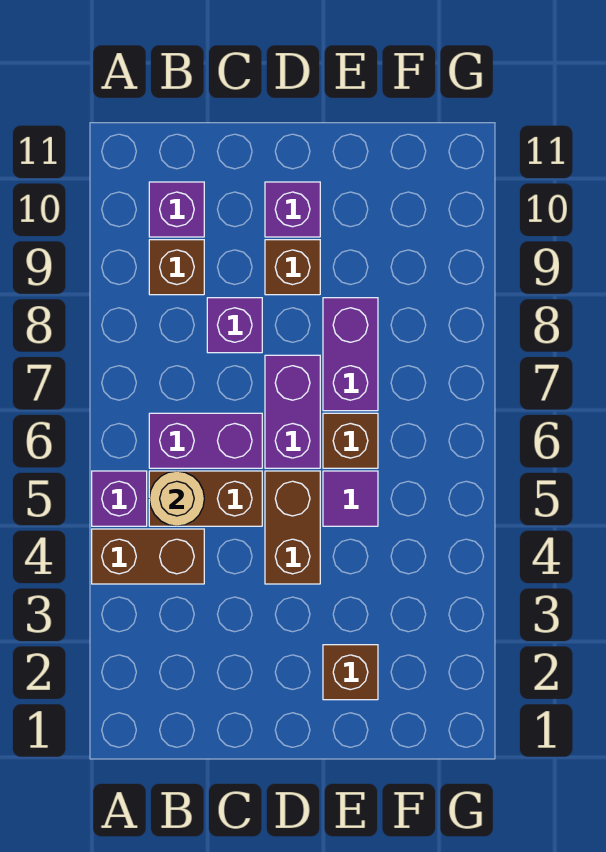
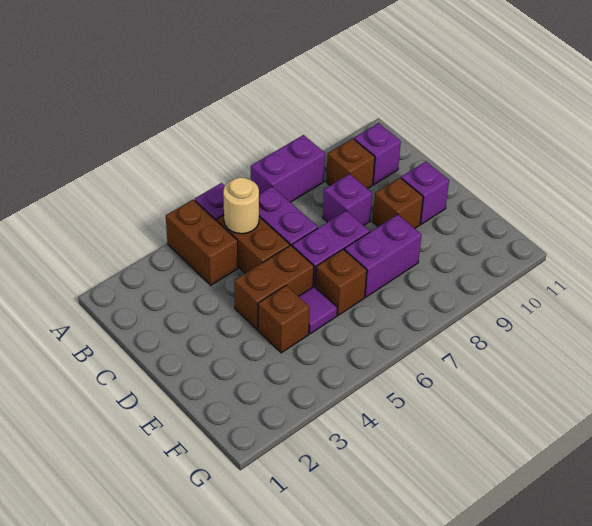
none -> purple brick A7:A8 level 1
brown brick E2 level 1 -> brown brick E4 level 1

